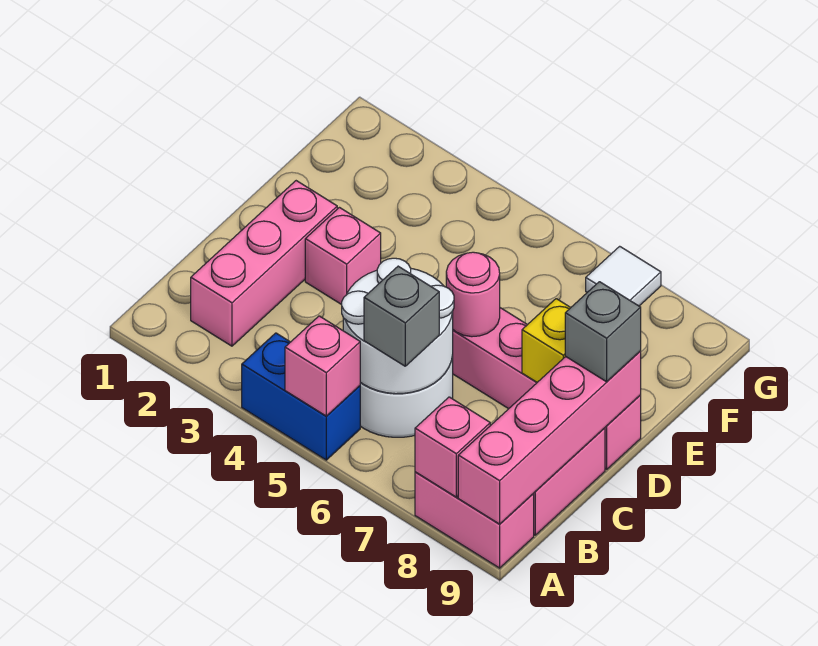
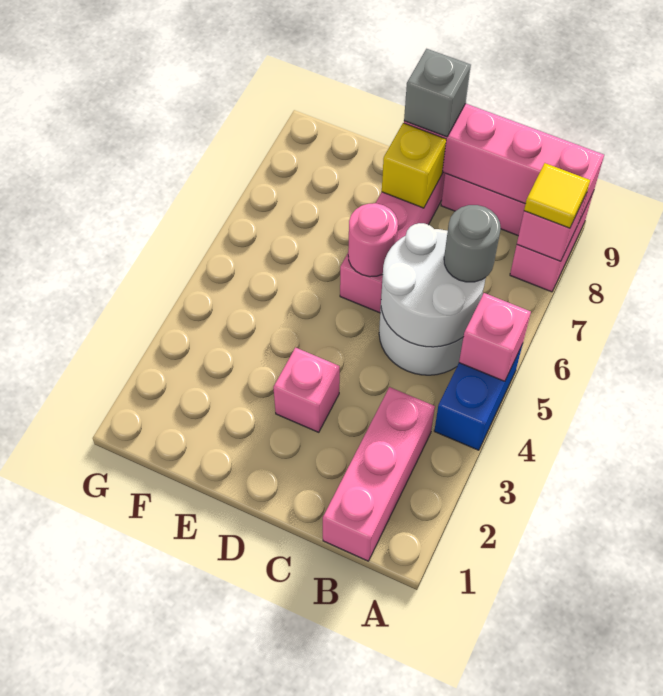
none -> yellow tile A8 level 3
pink brick B2:D2 level 1 -> pink brick B1:B3 level 1
grey brick B6 level 3 -> grey round brick B6 level 3
white tile G7 level 1 -> none

